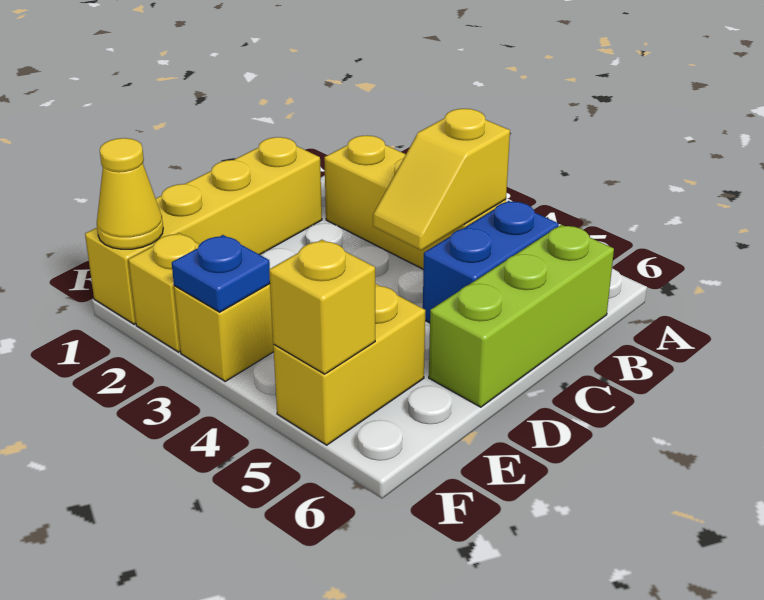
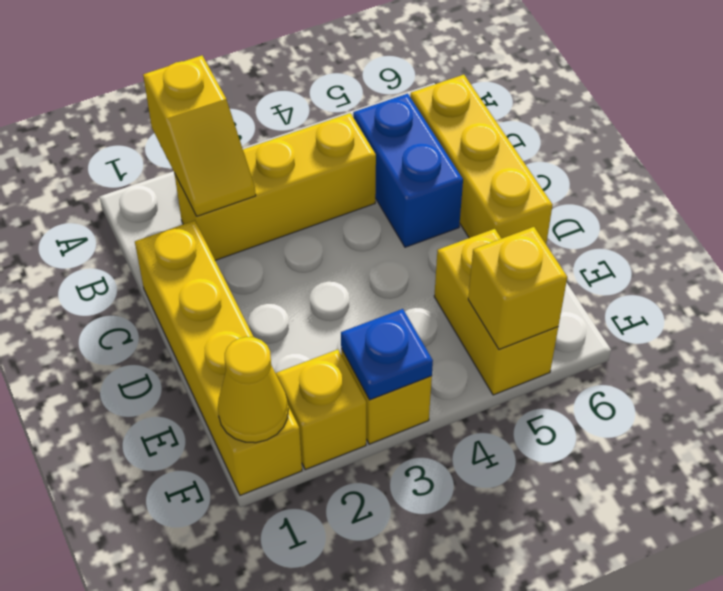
yellow slope B4:C4 level 2 top B -> yellow slope A2:B2 level 2 top A
lime brick B6:D6 level 1 -> yellow brick B6:D6 level 1

